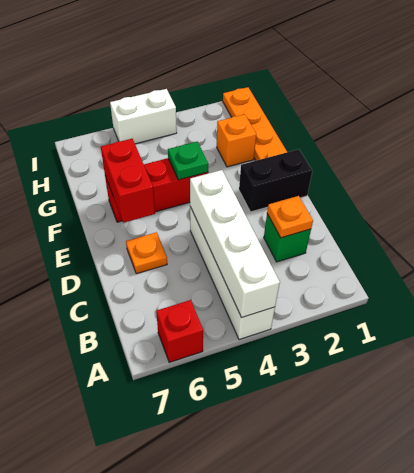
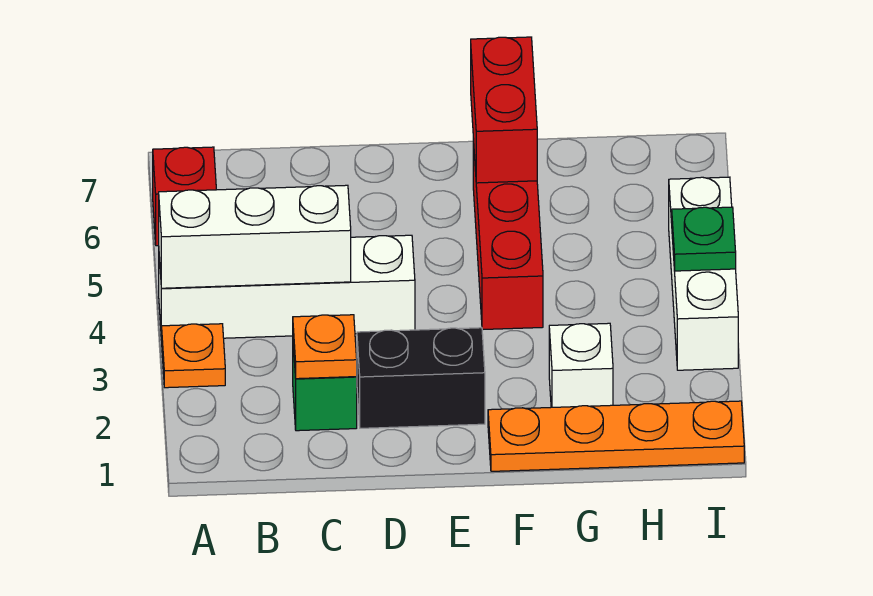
white brick A4:D4 level 2 -> white brick A4:C4 level 2
orange plate D6 level 1 -> orange plate A3 level 1
black brick E1:E2 level 1 -> black brick D2:E2 level 1
red brick E6:F6 level 2 -> red brick F6:F7 level 2
green plate F4 level 2 -> green plate I4 level 2
orange brick G2 level 1 -> white brick G2 level 1
white brick I4:I5 level 1 -> white brick I3:I5 level 1

